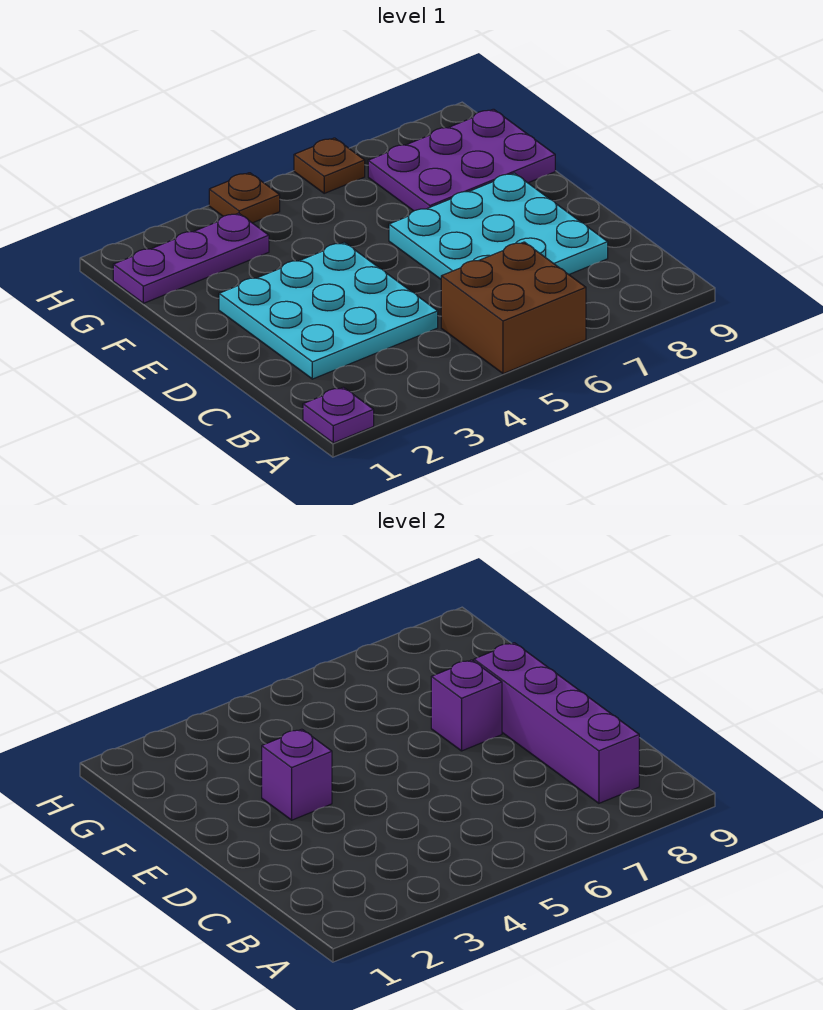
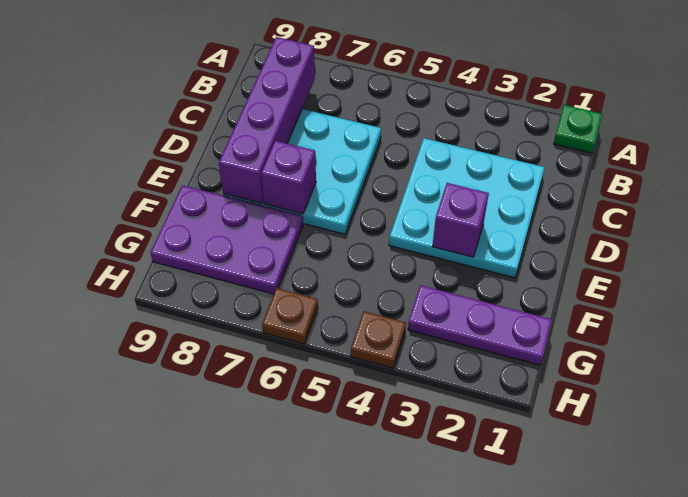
purple plate A1 level 1 -> green plate A1 level 1
brown brick A5:B6 level 1 -> none

